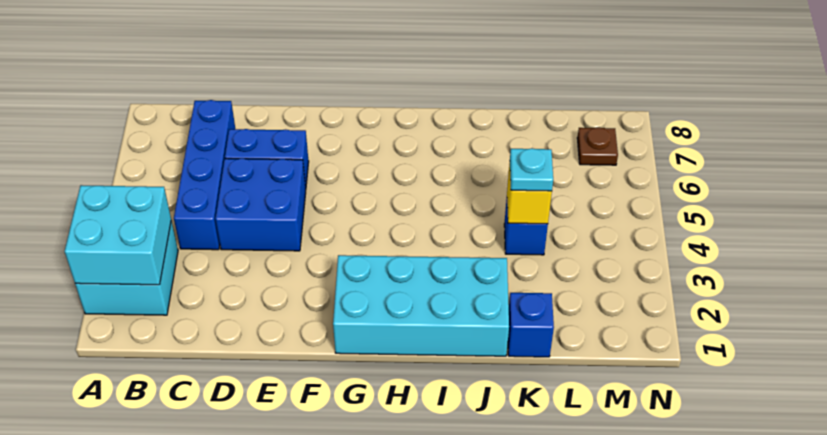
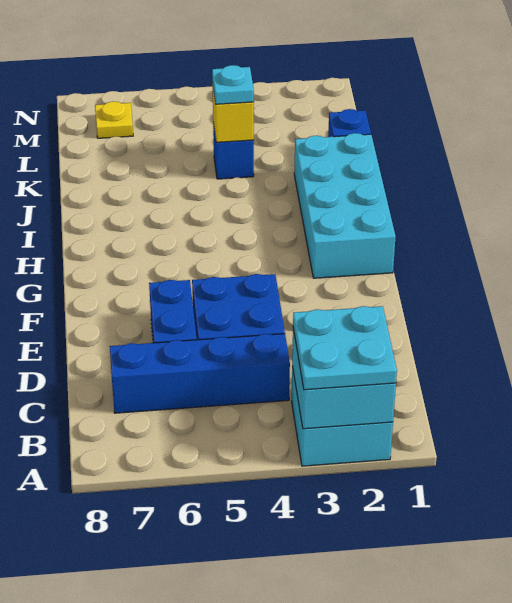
none -> cyan plate A2:B3 level 3
brown plate M7 level 1 -> yellow plate M7 level 1

